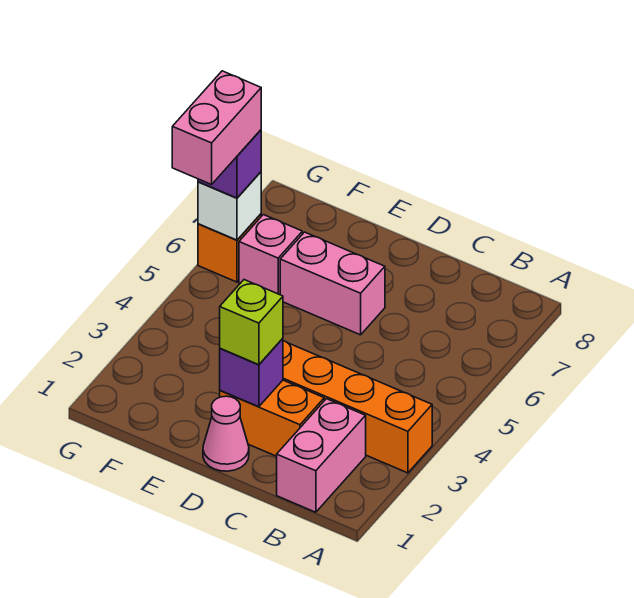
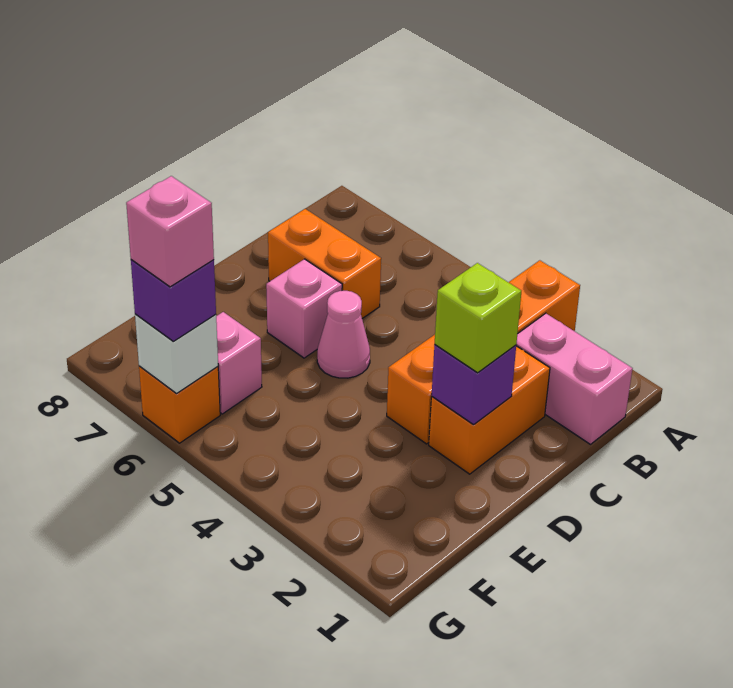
none -> orange brick C6:C7 level 1
pink cone D1 level 1 -> pink cone D5 level 1
pink brick D6:E6 level 1 -> pink brick D6 level 1
pink brick G5:G6 level 4 -> pink brick G6 level 4

